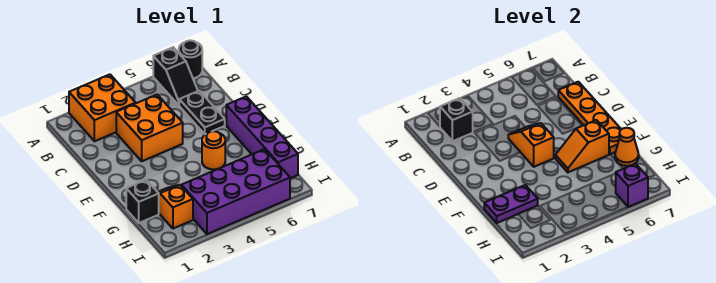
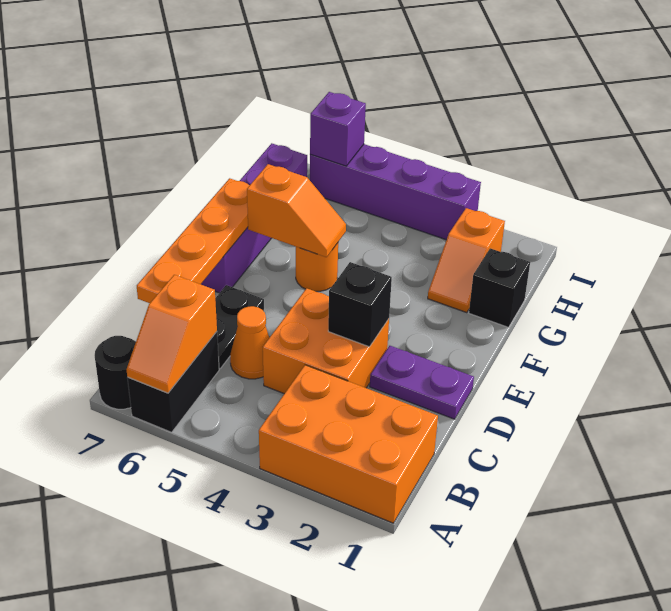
orange brick A2:B3 level 1 -> orange brick A1:B3 level 1
black slope A6:B6 level 1 top A -> black brick A6:B6 level 1
black brick B2 level 2 -> black brick D3 level 2
orange slope D4:E4 level 2 top E -> orange slope A6:B6 level 2 top B
purple plate G1:G2 level 2 -> purple plate D1:D2 level 1
orange cone G7 level 2 -> orange cone C5 level 1
purple brick H3:I6 level 1 -> purple brick I3:I6 level 1

